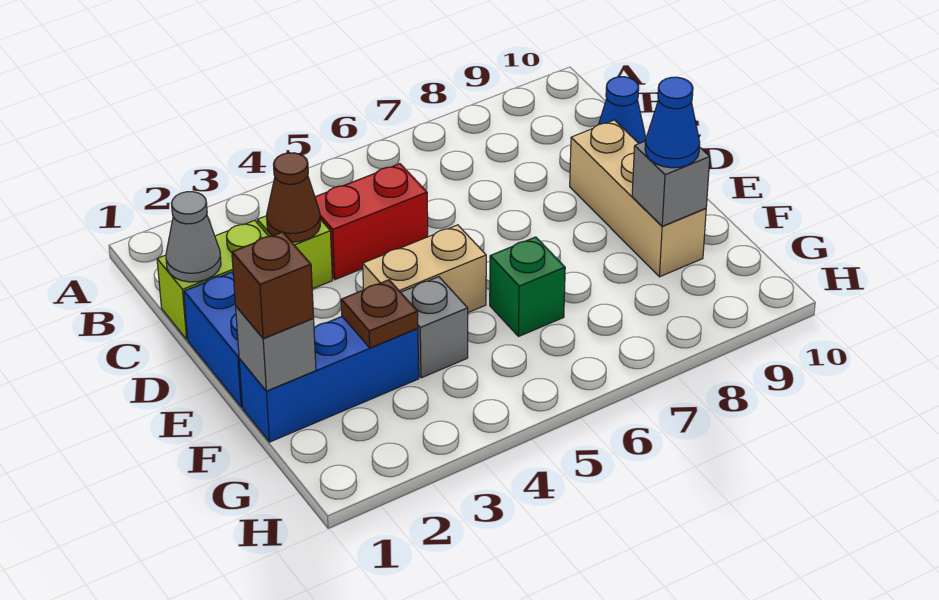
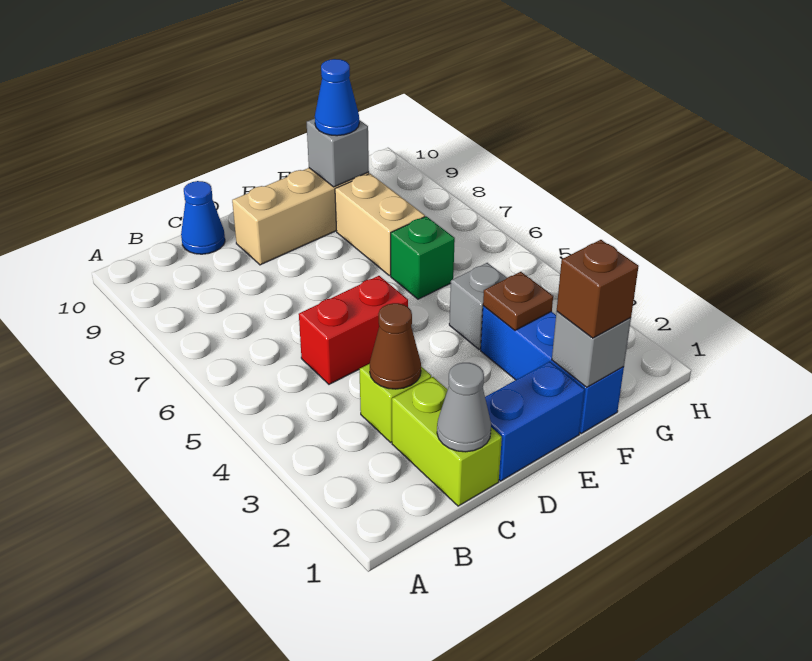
red brick C4:C5 level 1 -> red brick C5:D5 level 1
tan brick E4:E5 level 1 -> tan brick F7:F8 level 1

